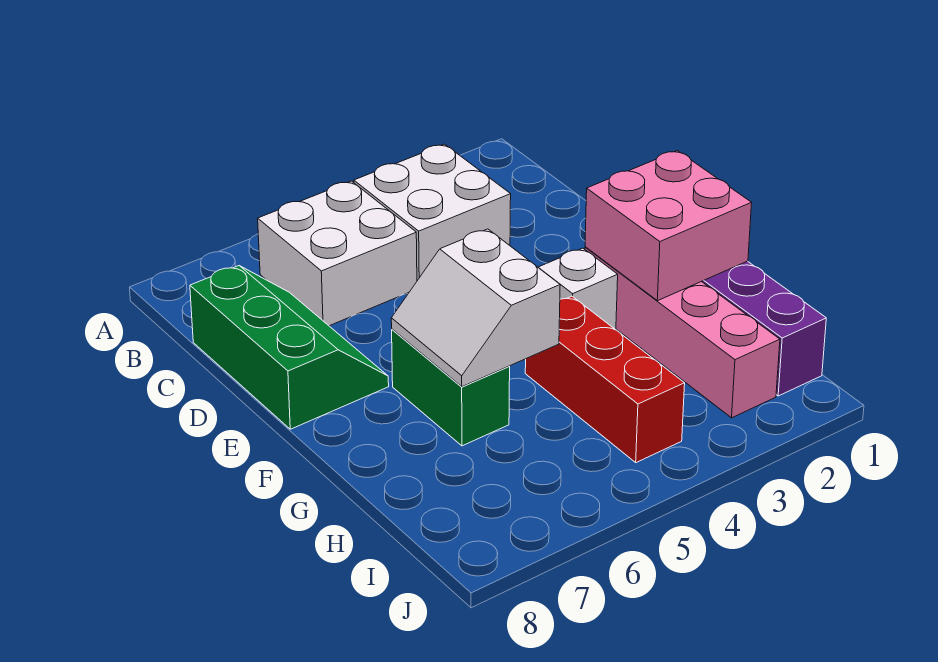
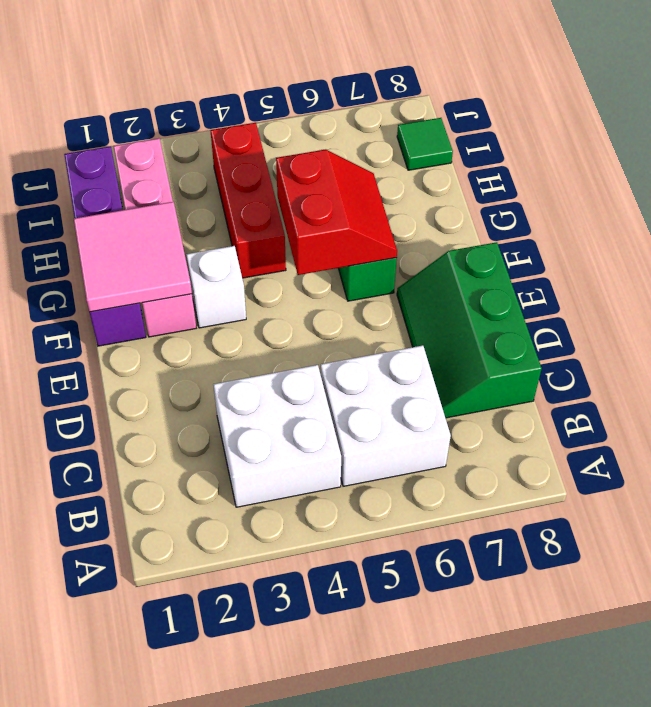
pink brick F1:G2 level 2 -> pink tile F1:G2 level 2
white slope F5:G6 level 2 top 5 -> red slope F5:G6 level 2 top 5
none -> green tile I8 level 1

